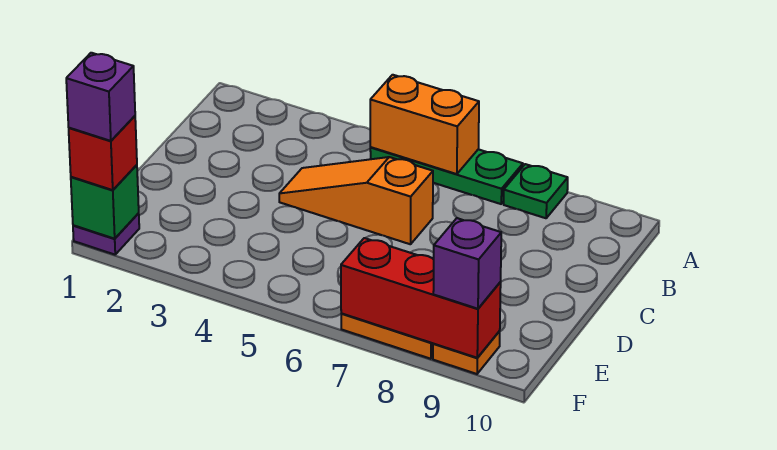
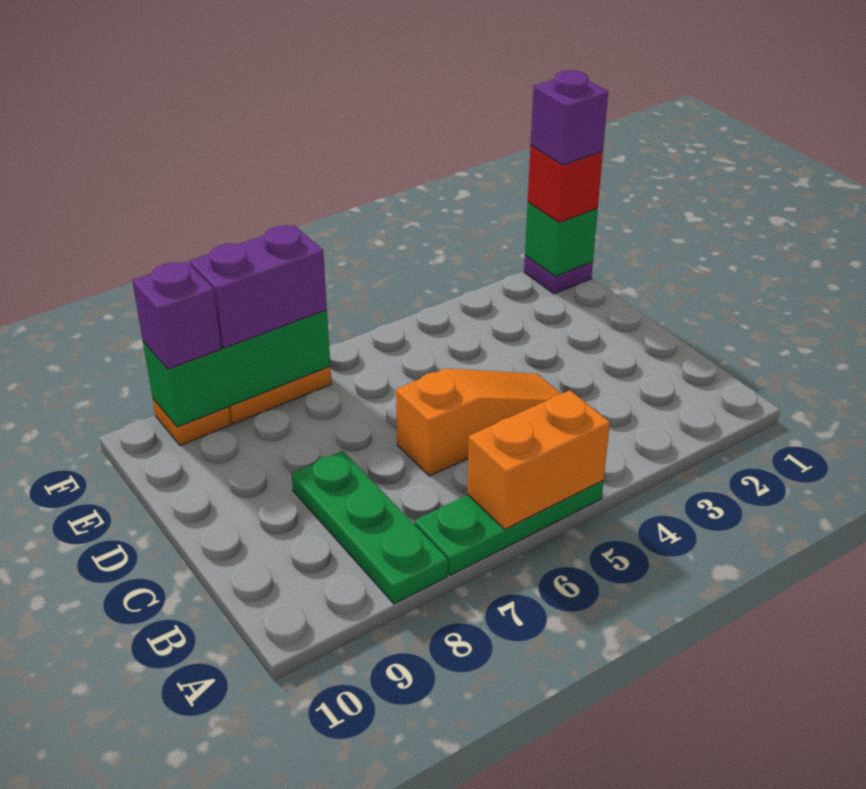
green plate A8 level 1 -> green plate A8:C8 level 1
red brick F7:F9 level 2 -> green brick F7:F9 level 2
none -> purple brick F7:F8 level 3

